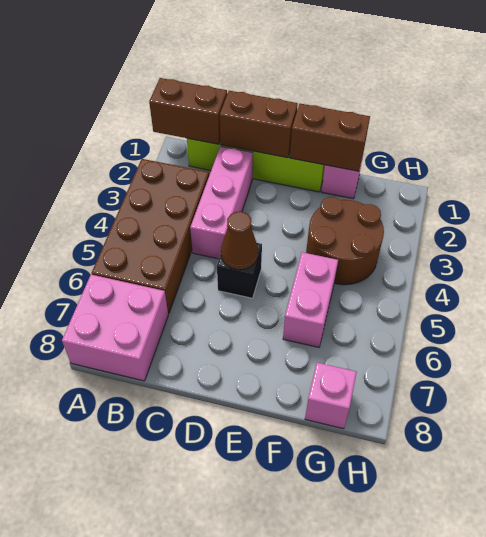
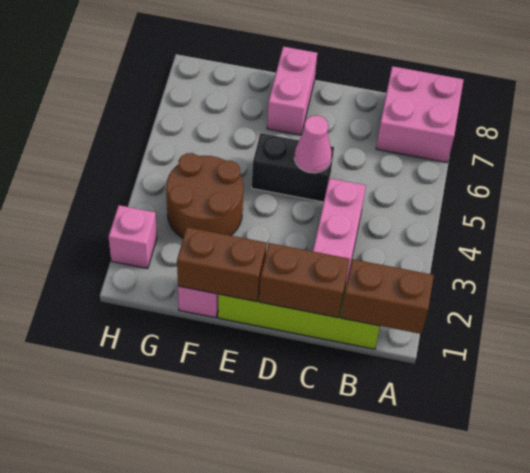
brown brick A3:B6 level 1 -> none
black brick D5 level 1 -> black brick D5:E5 level 1
brown cone D5 level 2 -> pink cone D5 level 2
pink brick F5:F6 level 1 -> pink brick E7:E8 level 1
pink brick G8 level 1 -> pink brick H2 level 1

